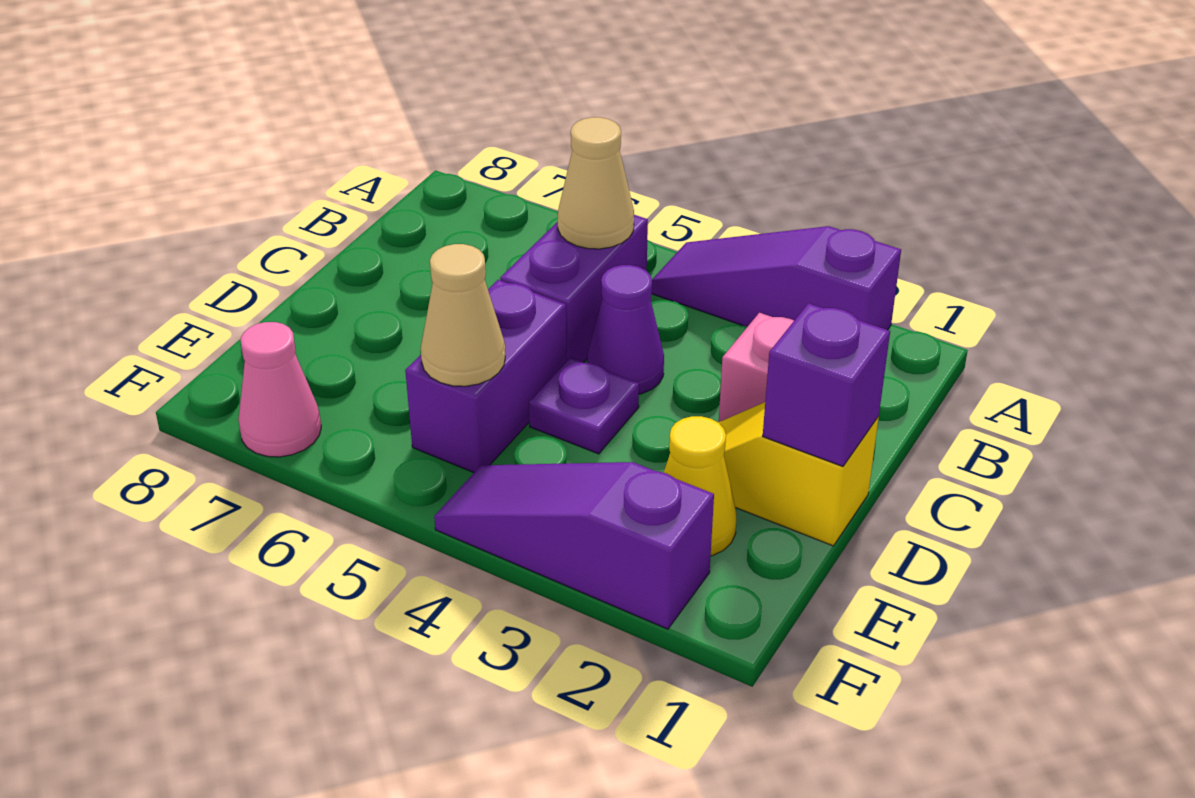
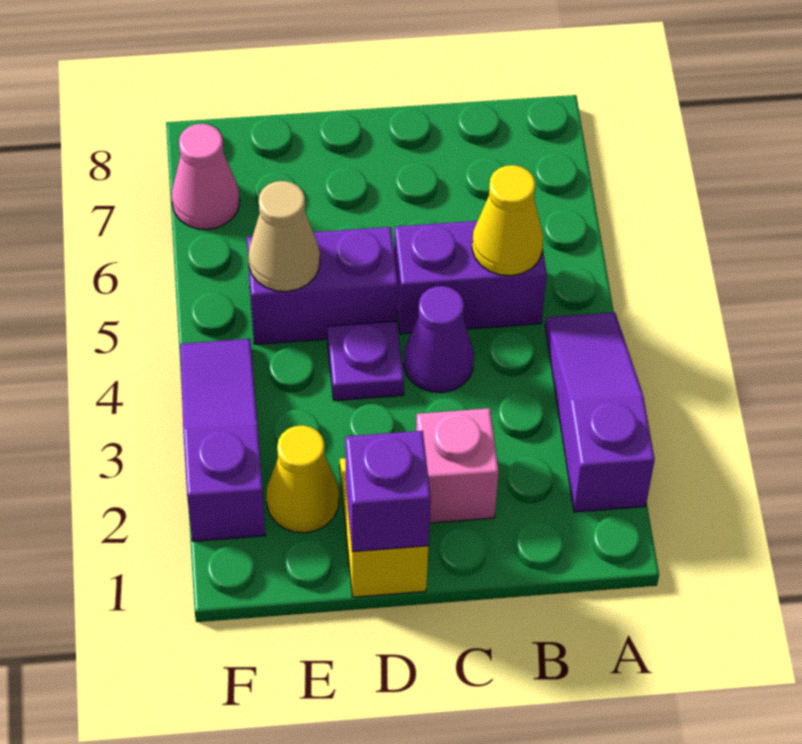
tan cone B5 level 2 -> yellow cone B5 level 2

